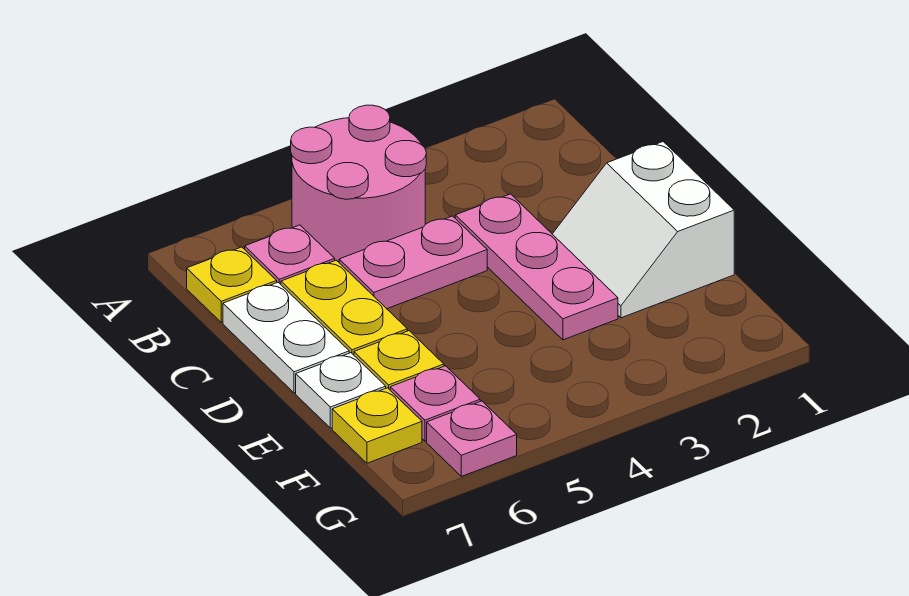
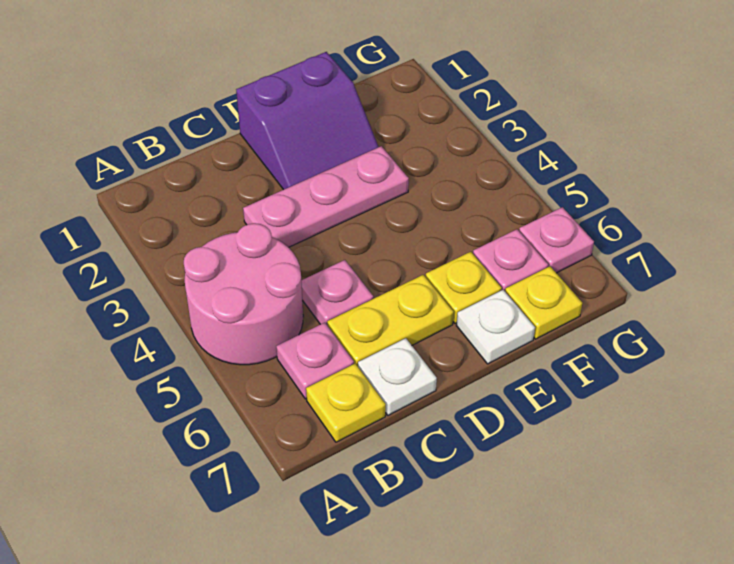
pink plate C4:C5 level 1 -> pink plate C5 level 1
white plate C7:D7 level 1 -> white plate C7 level 1
white slope D1:E2 level 1 top 1 -> purple slope D1:E2 level 1 top 1

